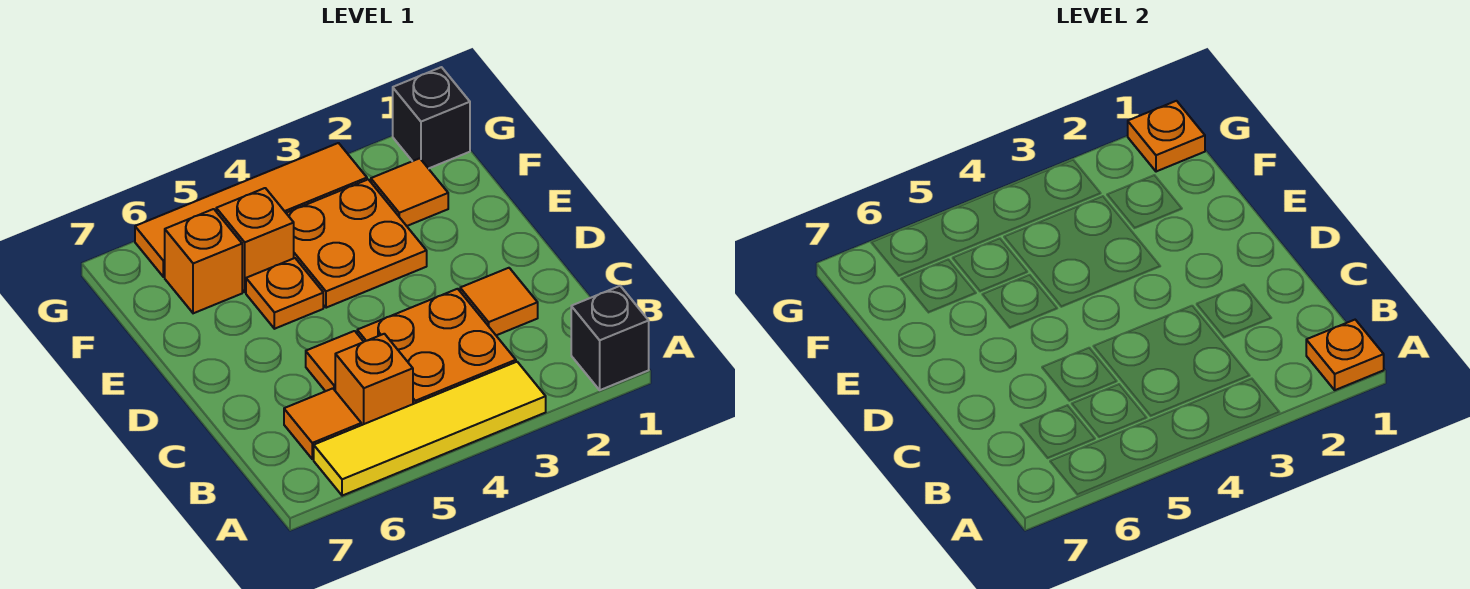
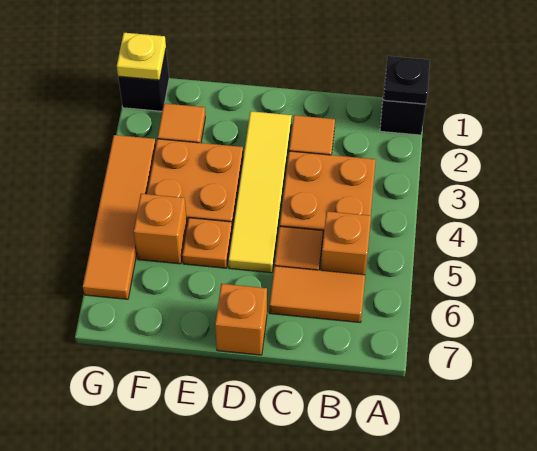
orange plate A1 level 2 -> black plate A1 level 2
yellow tile A3:A6 level 1 -> yellow tile D2:D5 level 1
orange tile B6 level 1 -> orange tile B6:C6 level 1
orange brick F6 level 1 -> orange brick D7 level 1
orange plate G1 level 2 -> yellow plate G1 level 2

